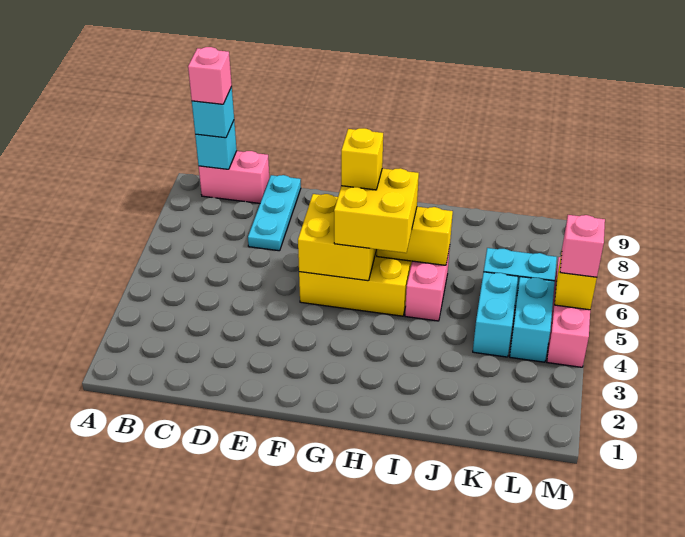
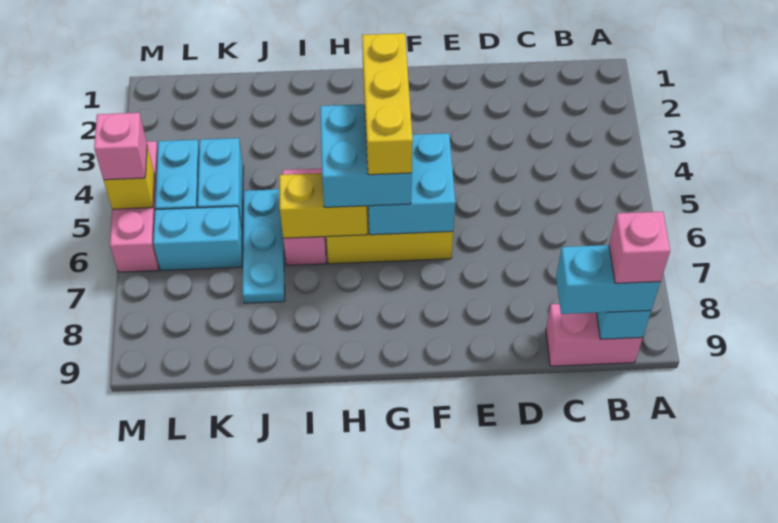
cyan brick B9 level 3 -> cyan brick B9:C9 level 3
cyan plate D7:D9 level 1 -> cyan plate J5:J7 level 1
yellow brick F5:G6 level 2 -> cyan brick F5:G6 level 2
yellow brick G5:H6 level 3 -> cyan brick G5:H6 level 3
yellow brick G6 level 4 -> yellow brick G4:G6 level 4

